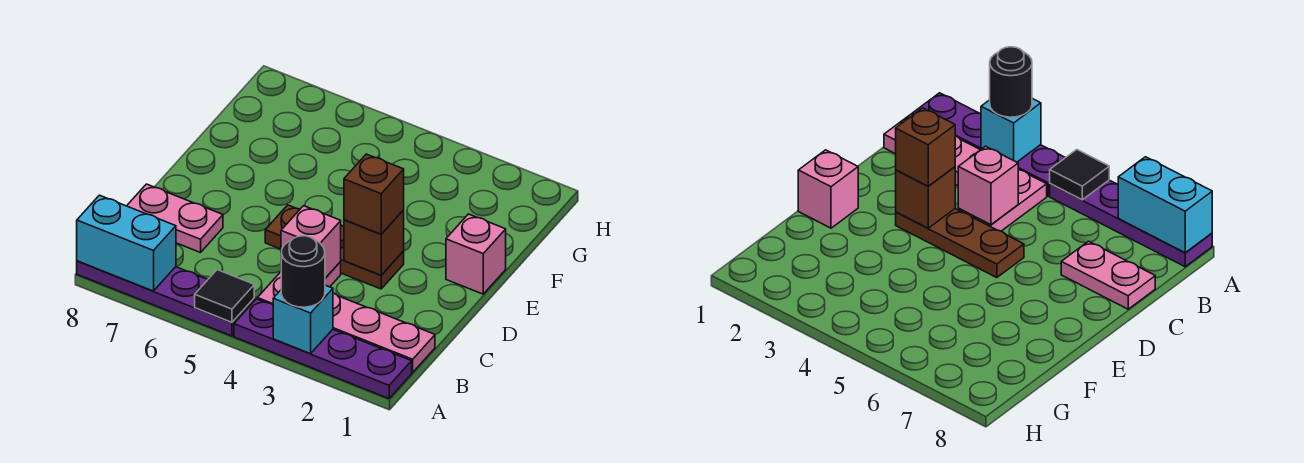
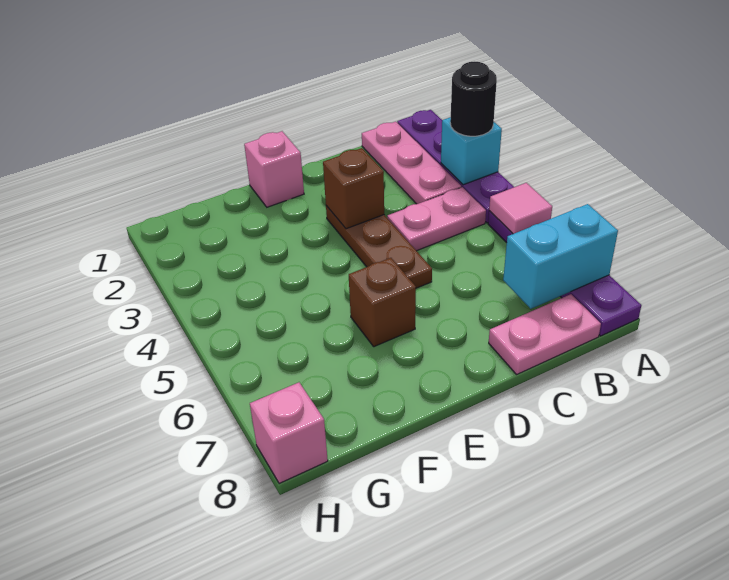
black tile A5 level 2 -> pink tile A5 level 2
cyan brick A7:A8 level 2 -> cyan brick A7:B7 level 2
pink brick C4 level 2 -> pink brick H8 level 1
pink plate C7:C8 level 1 -> pink plate B8:C8 level 1
brown brick D3 level 3 -> brown brick E6 level 1

